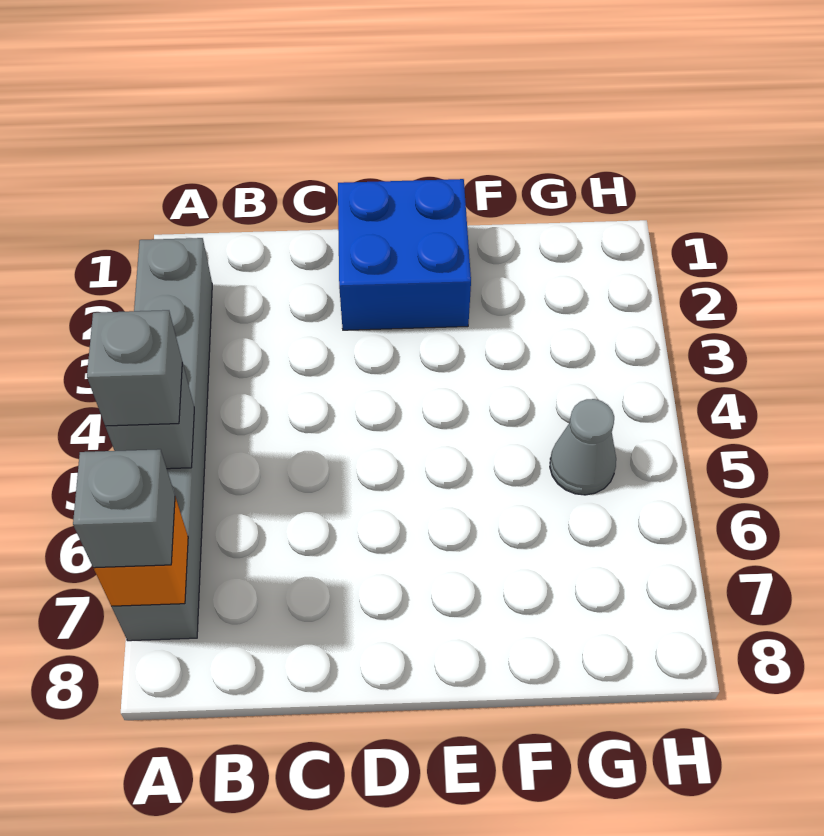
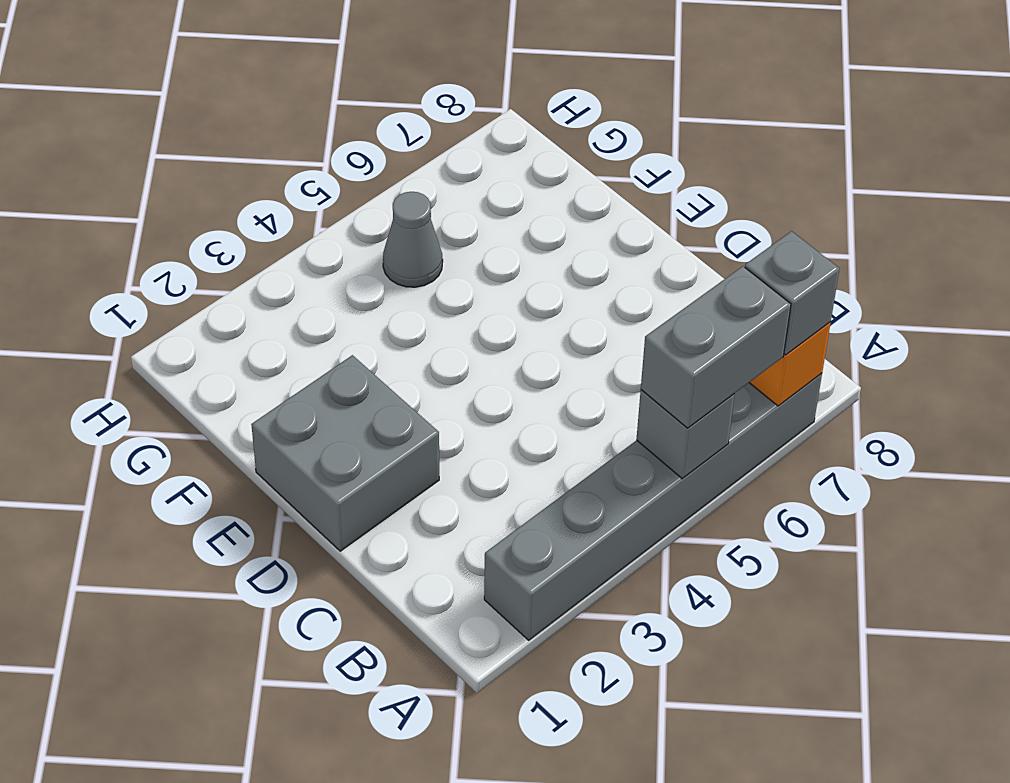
grey brick A5 level 3 -> grey brick A5:A6 level 3
blue brick D1:E2 level 1 -> grey brick D1:E2 level 1

